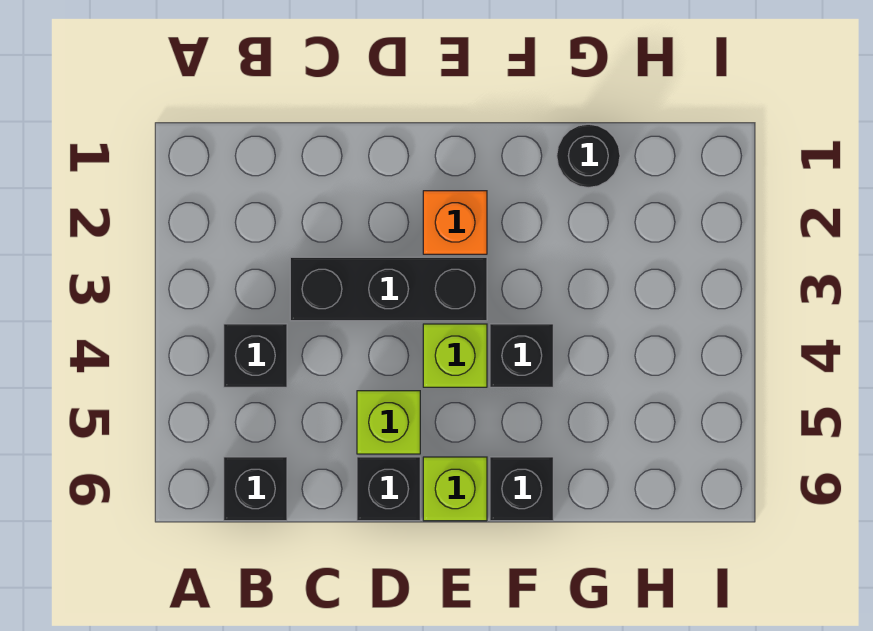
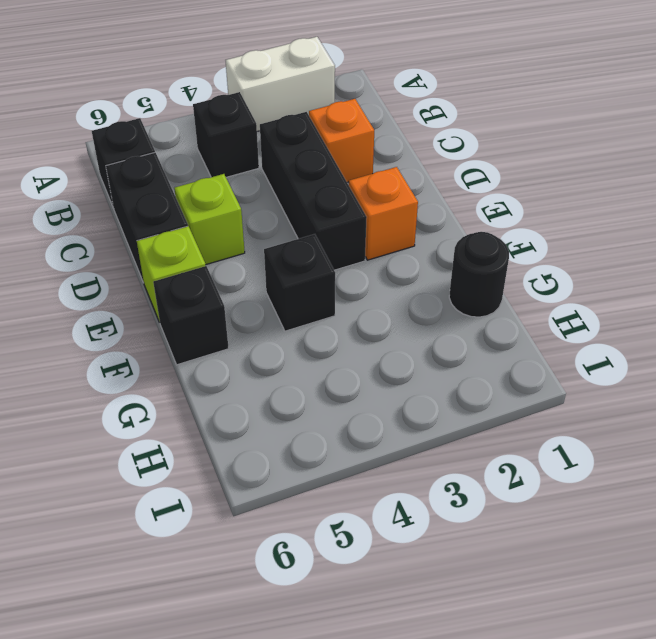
none -> white brick A2:A3 level 1
none -> orange brick C2 level 1
black brick D6 level 1 -> black brick C6:D6 level 1
lime brick E4 level 1 -> none

